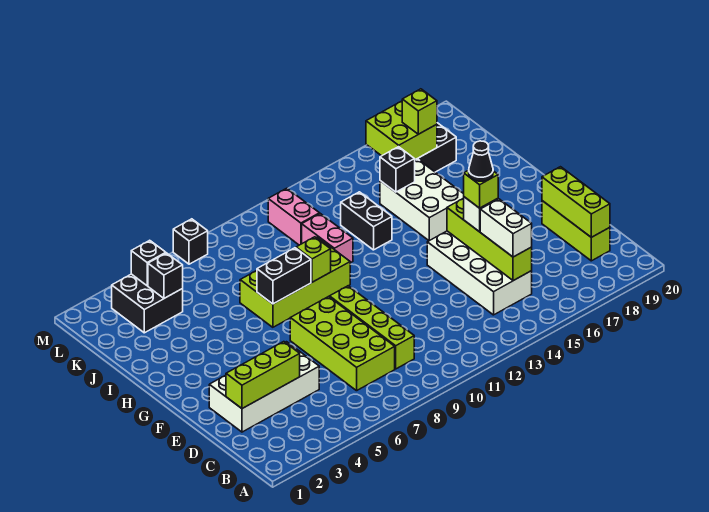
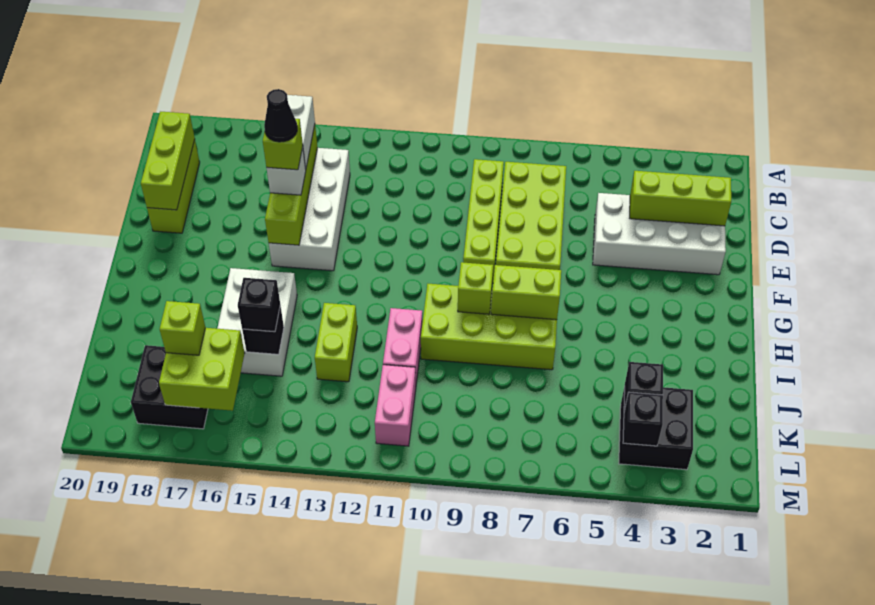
black brick H7:H8 level 2 -> lime brick H7:H8 level 2
black brick I13:J13 level 1 -> lime brick I13:J13 level 1
black brick M7 level 1 -> black brick J15 level 3

